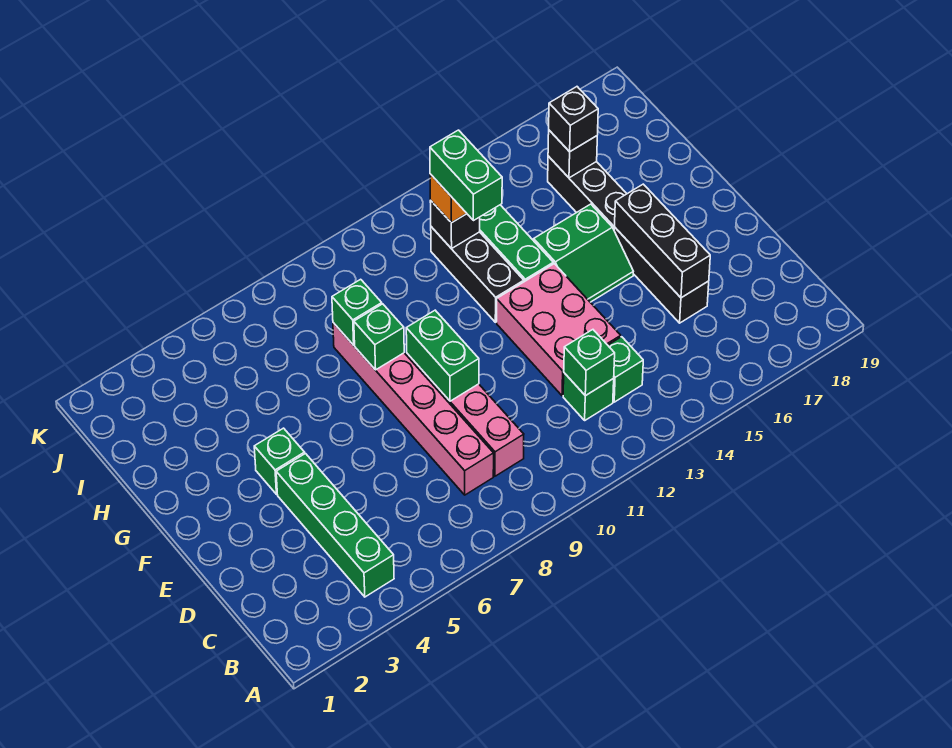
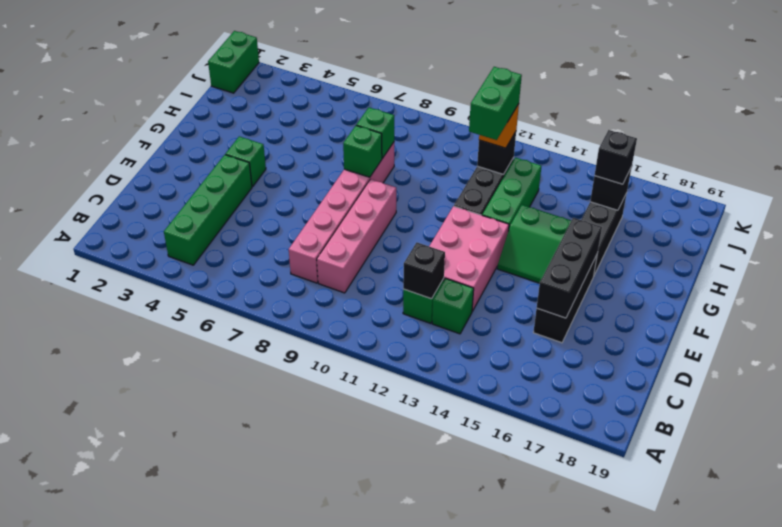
green brick C12 level 2 -> black brick C12 level 2
green brick E9:F9 level 2 -> green brick J1:K1 level 1

